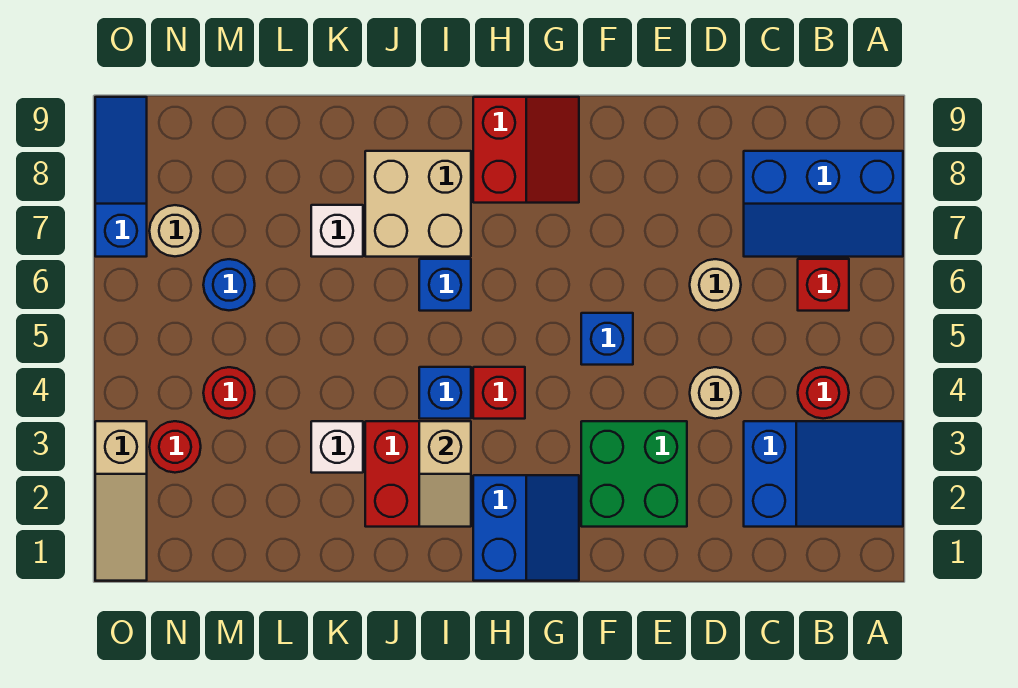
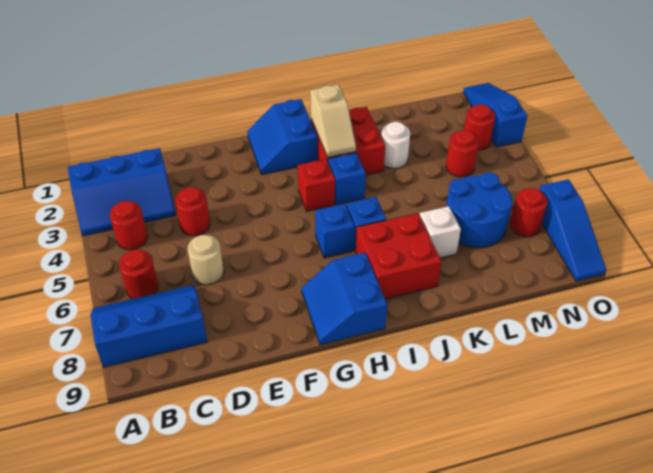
blue slope A2:C3 level 1 top C -> blue slope A2:C3 level 1 top 2
red brick B6 level 1 -> red round brick B6 level 1
tan round brick D4 level 1 -> red round brick D4 level 1
green brick E2:F3 level 1 -> none
blue brick F5 level 1 -> blue brick H6 level 1
red slope G8:H9 level 1 top H -> blue slope G8:H9 level 1 top H
tan slope I2:I3 level 2 top 3 -> tan slope I2:I3 level 2 top 2
tan brick I7:J8 level 1 -> red brick I7:J8 level 1
white brick K3 level 1 -> white round brick K3 level 1
blue round brick M6 level 1 -> blue round brick L6:M7 level 1
tan round brick N7 level 1 -> red round brick N7 level 1
tan slope O1:O3 level 1 top 3 -> blue slope O1:O3 level 1 top 3

